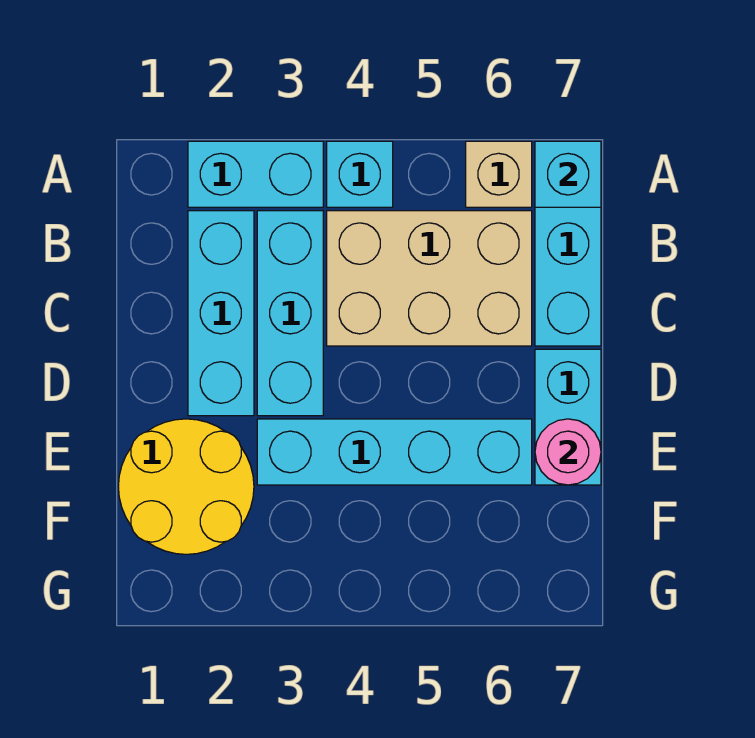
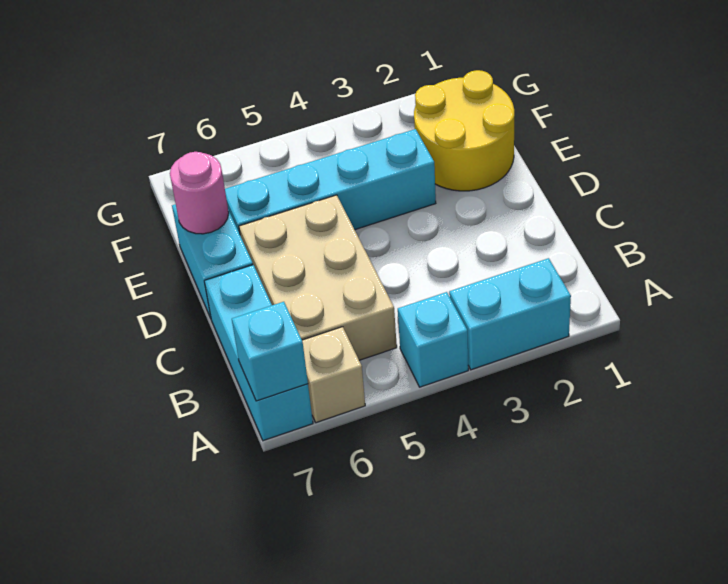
cyan brick B2:D2 level 1 -> none
cyan brick B3:D3 level 1 -> none
tan brick B4:C6 level 1 -> tan brick B5:D6 level 1

